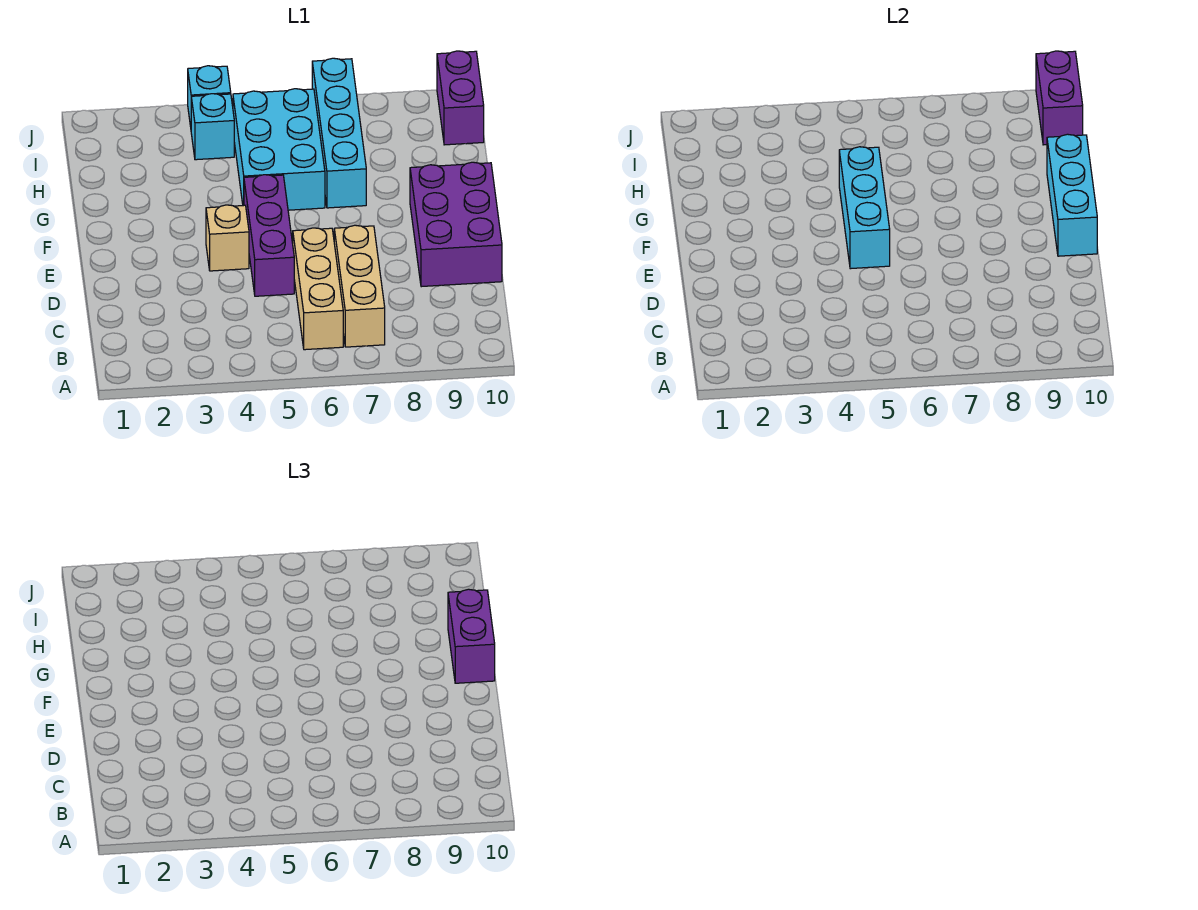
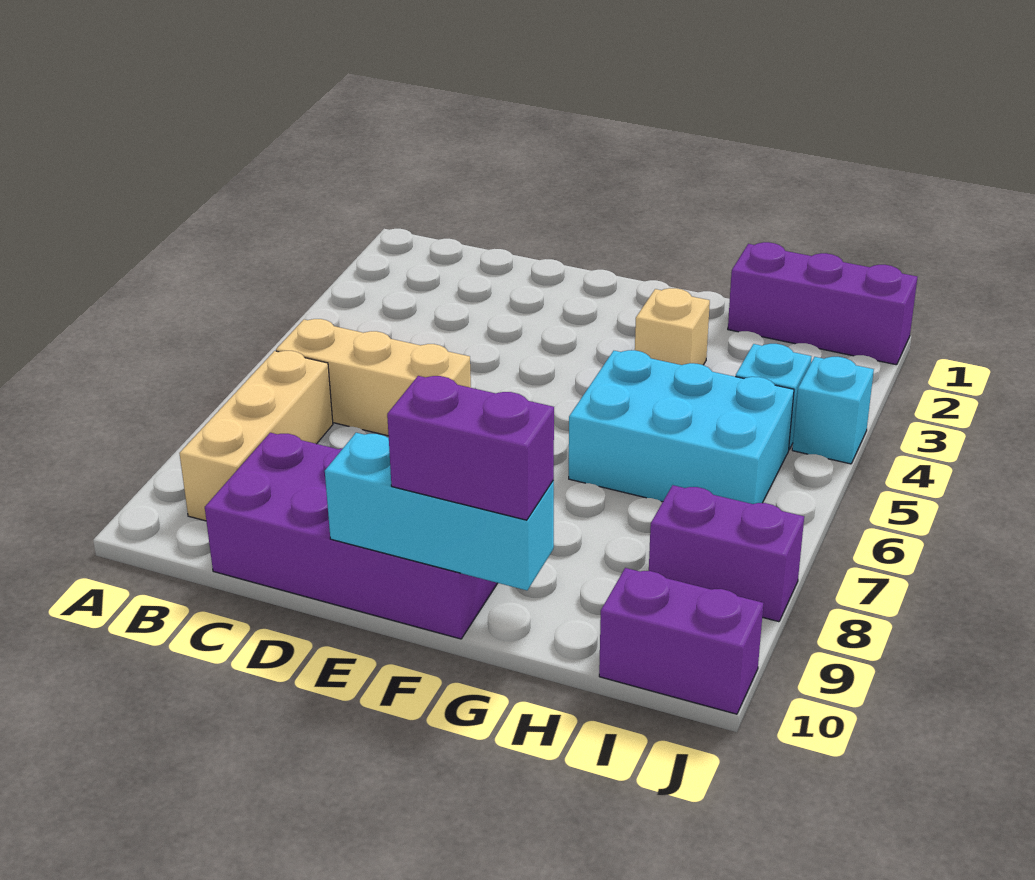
tan brick B7:D7 level 1 -> tan brick B7:B9 level 1
purple brick D5:F5 level 1 -> purple brick H1:J1 level 1
purple brick D9:F10 level 1 -> purple brick C9:F10 level 1
tan brick E4 level 1 -> tan brick G3 level 1
cyan brick E5:G5 level 2 -> none
cyan brick G7:J7 level 1 -> none
purple brick I10:J10 level 2 -> purple brick I8:J8 level 1

